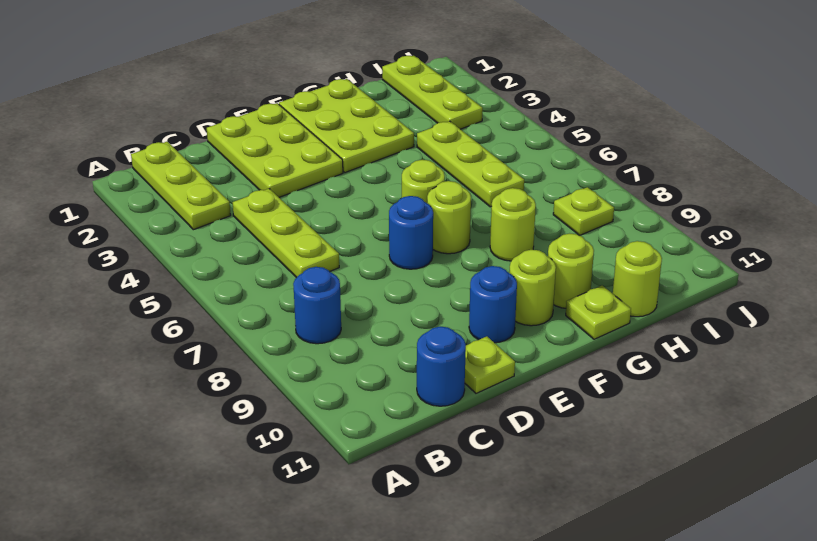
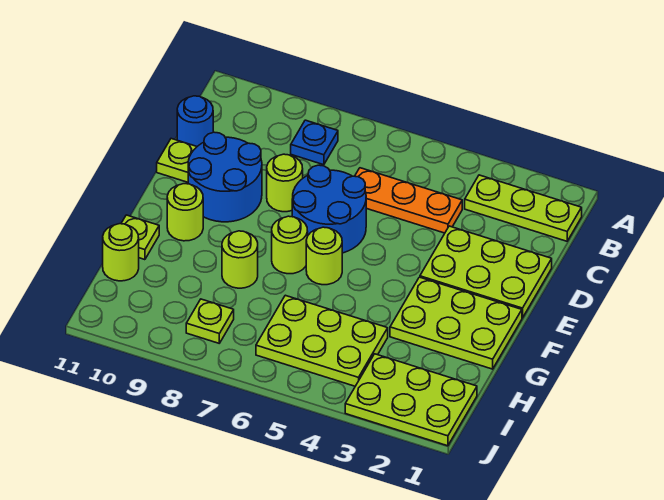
blue round brick B8 level 1 -> blue plate B8 level 1
lime plate C4:C6 level 1 -> orange plate C4:C6 level 1
blue round brick E7 level 1 -> blue round brick D6:E7 level 1
blue round brick E10 level 1 -> blue round brick D9:E10 level 1
lime round brick G10 level 1 -> lime round brick D8 level 1
lime plate H4:H6 level 1 -> lime plate H4:I6 level 1
lime plate I1:I3 level 1 -> lime plate I1:J3 level 1

